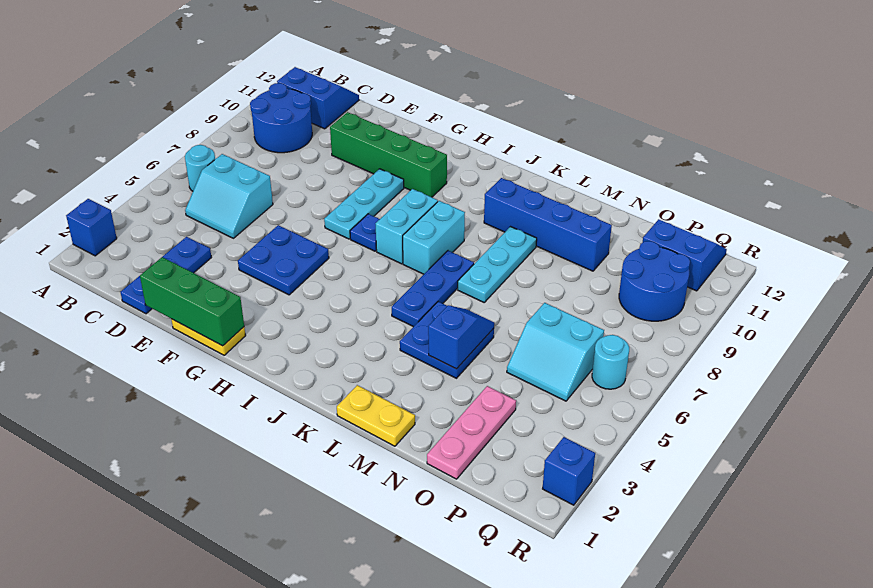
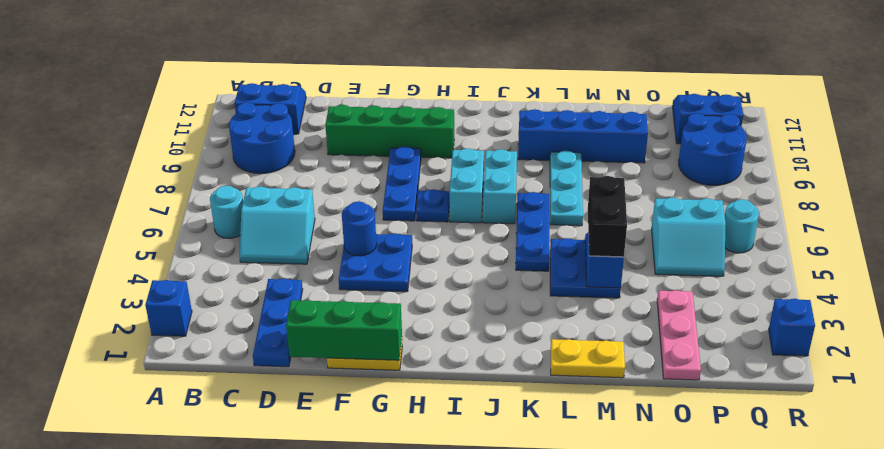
none -> blue round brick F5 level 2
cyan plate G7:G9 level 1 -> blue plate G7:G9 level 1
none -> black brick M4:M5 level 3

